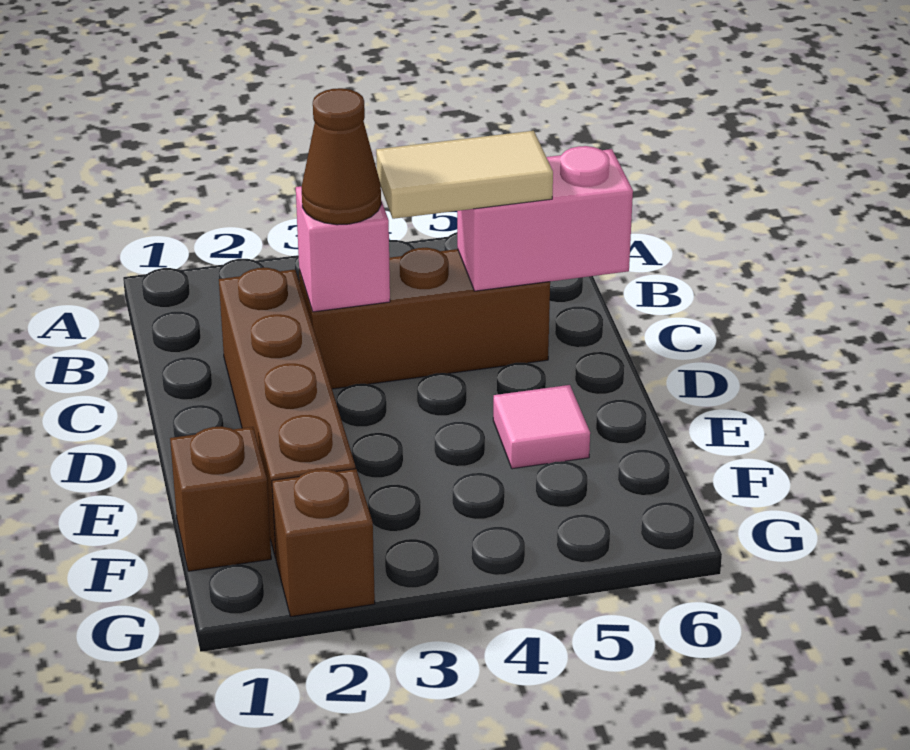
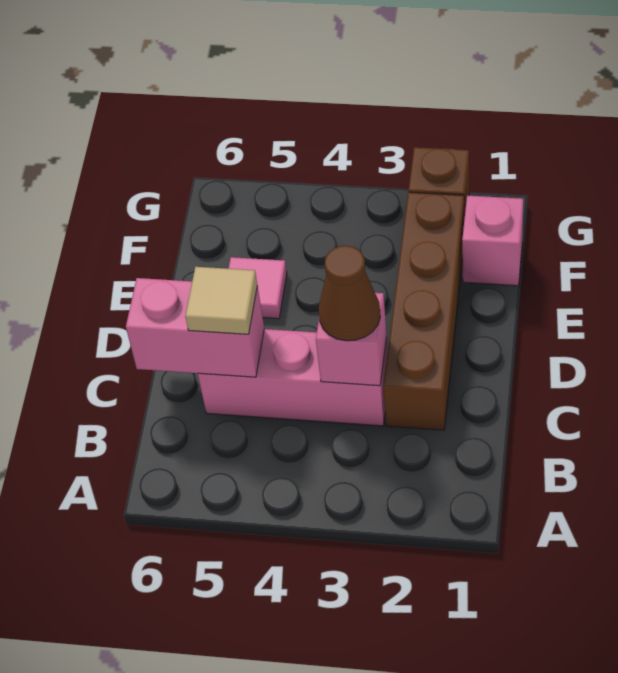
brown brick C3:C5 level 1 -> pink brick C3:C5 level 1
tan tile C4:C5 level 3 -> tan tile C5 level 3
brown brick F1 level 1 -> pink brick F1 level 1

